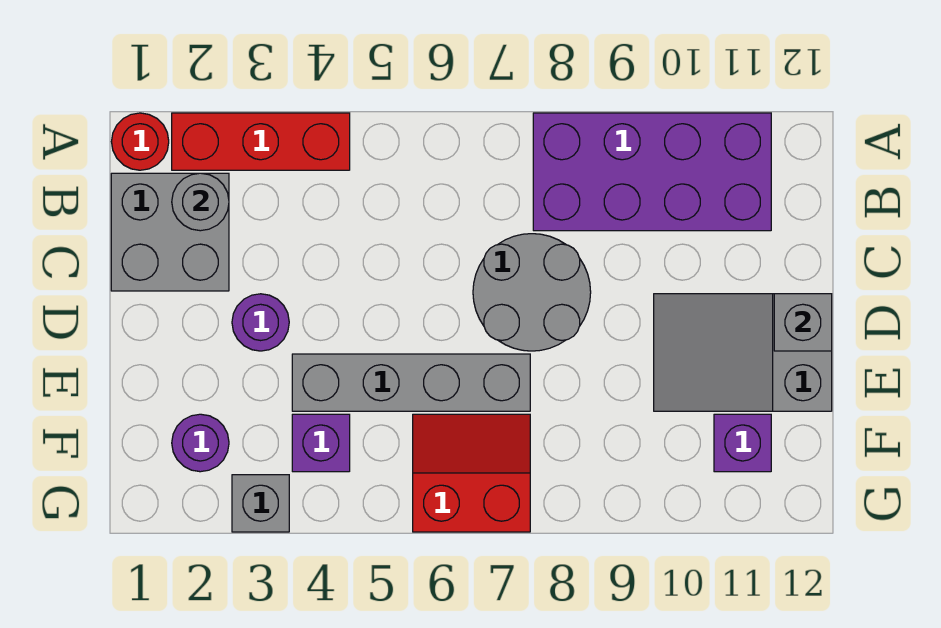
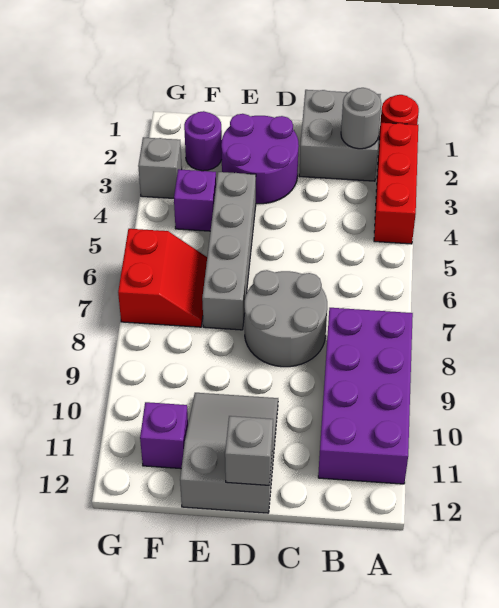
purple round brick D3 level 1 -> purple round brick D2:E3 level 1

